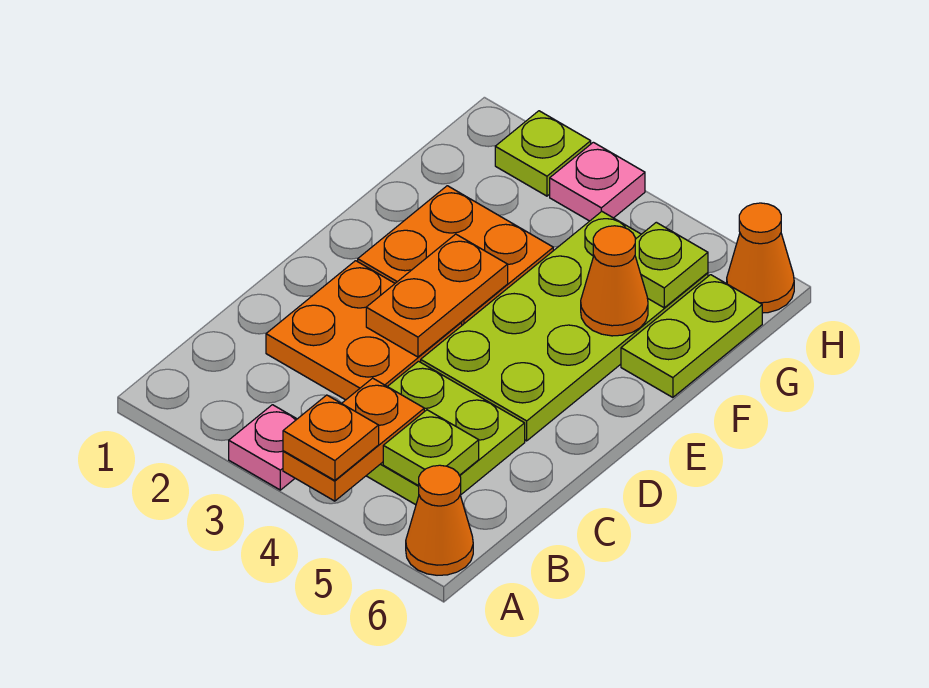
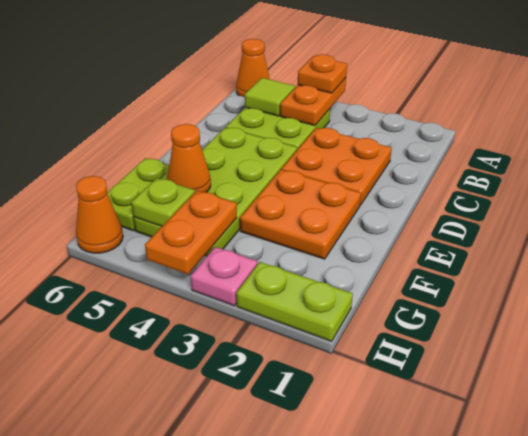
pink plate A3 level 1 -> none
lime plate B5 level 2 -> lime tile B5 level 2
orange plate D3:E3 level 2 -> orange plate G4:H4 level 2
lime plate H2 level 1 -> lime plate H1:H2 level 1

